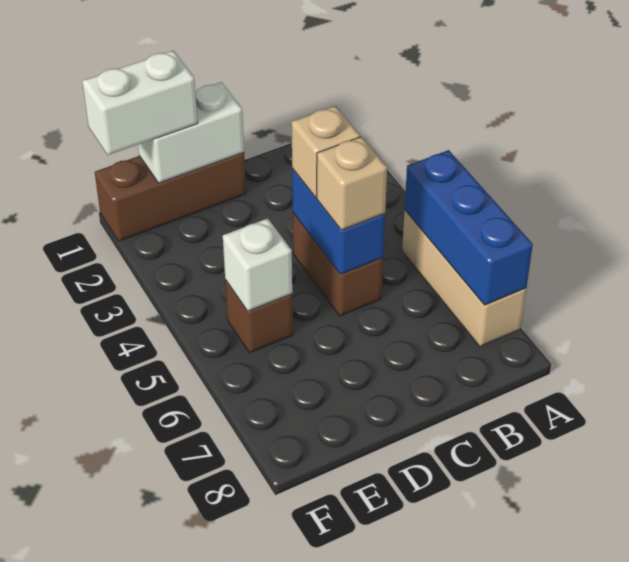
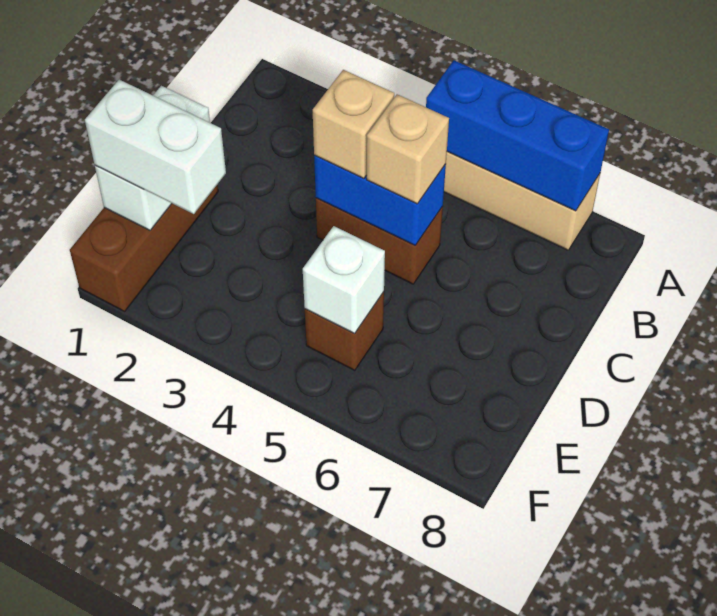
white brick E1:F1 level 3 -> white brick E1:E2 level 3

